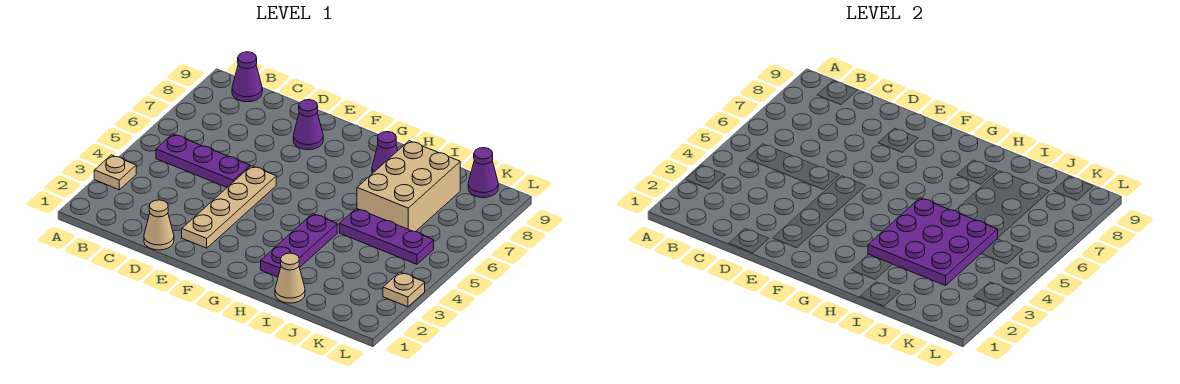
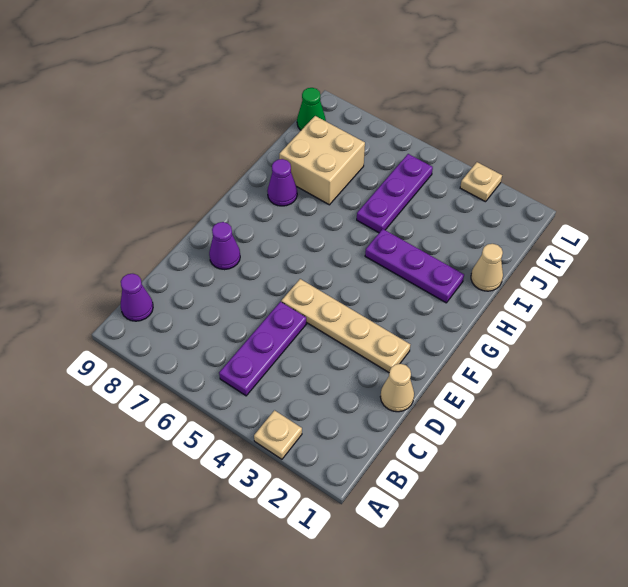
purple plate H3:J5 level 2 -> none
tan brick I6:J8 level 1 -> tan brick I7:J8 level 1
purple cone K9 level 1 -> green cone K9 level 1

